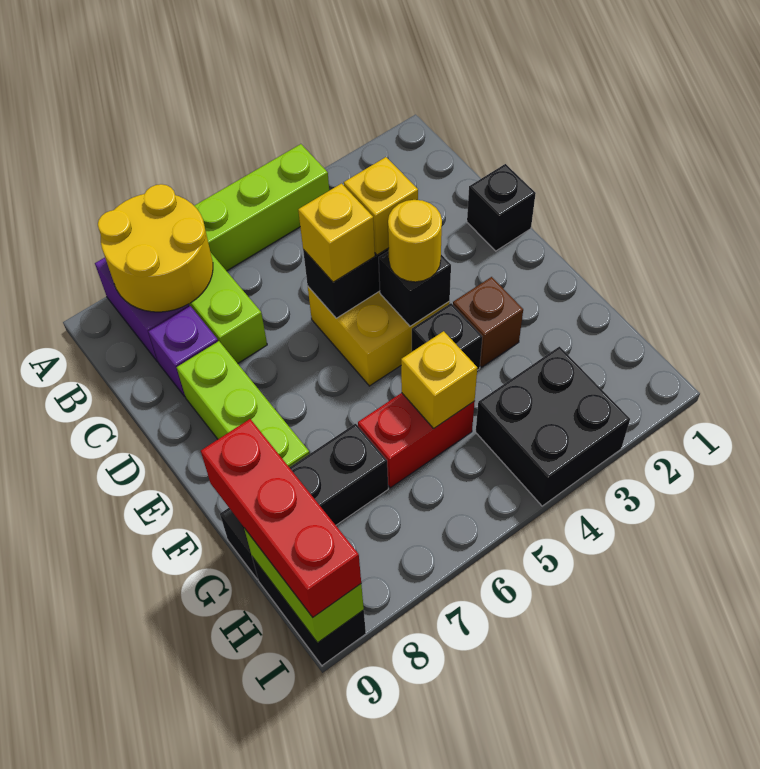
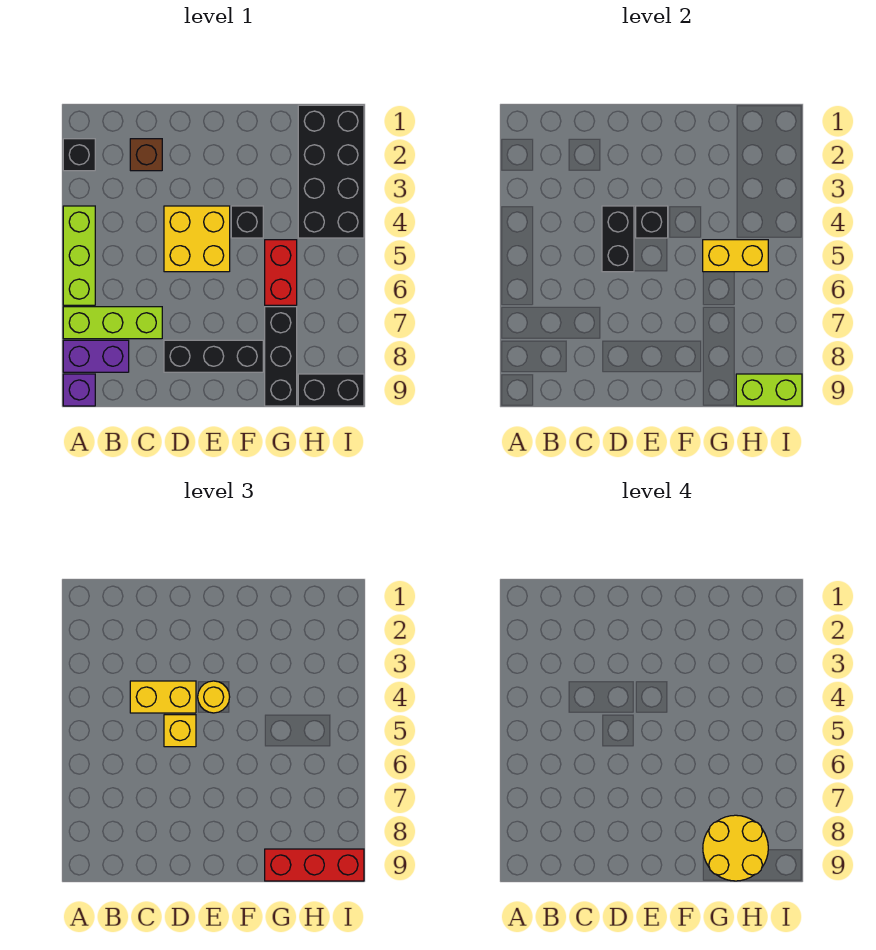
yellow round brick A7:B8 level 2 -> yellow round brick G8:H9 level 4
purple brick C8 level 1 -> purple brick A9 level 1
black brick D1 level 1 -> black brick A2 level 1
yellow brick D4 level 3 -> yellow brick C4:D4 level 3
lime brick D8:F8 level 1 -> black brick D8:F8 level 1
brown brick F3 level 1 -> brown brick C2 level 1
yellow brick G5 level 2 -> yellow brick G5:H5 level 2
black brick H3:I4 level 1 -> black brick H1:I4 level 1

